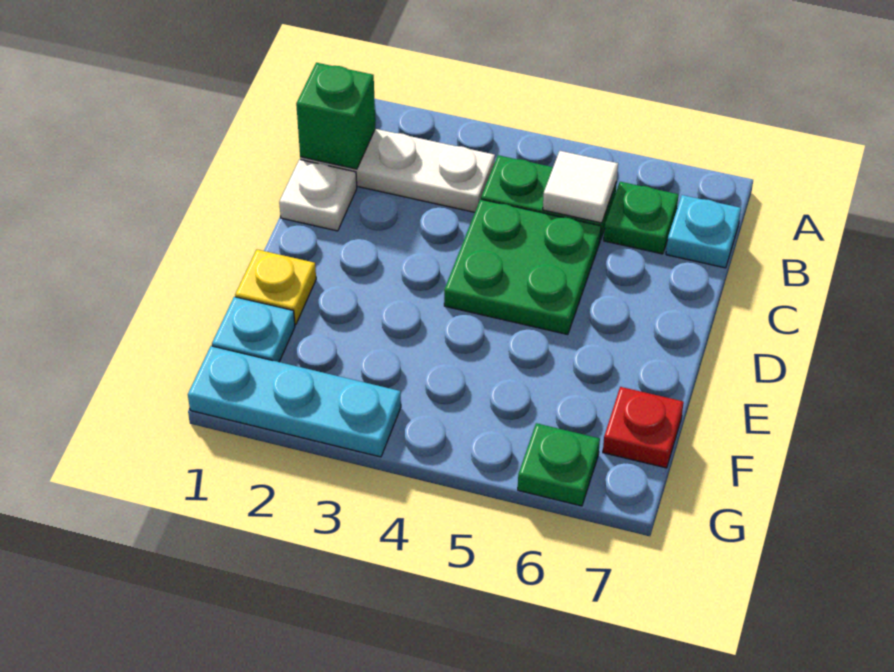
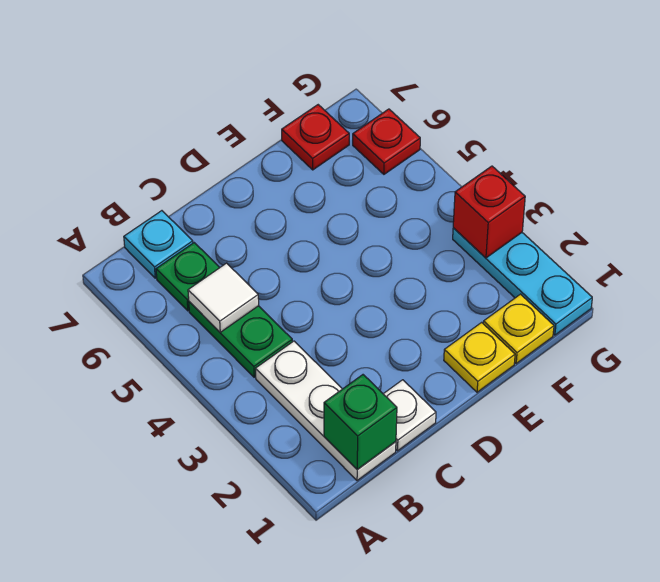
green plate C4:D5 level 1 -> none
cyan plate F1 level 1 -> yellow plate F1 level 1
none -> red brick G3 level 2
green plate G6 level 1 -> red plate G6 level 1

